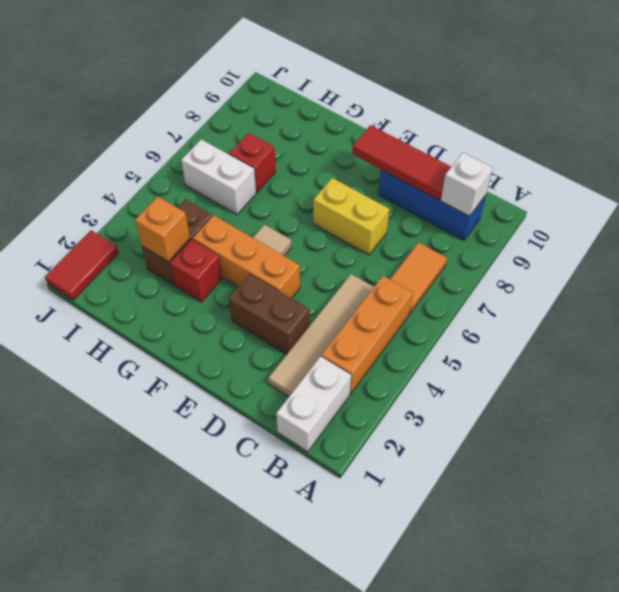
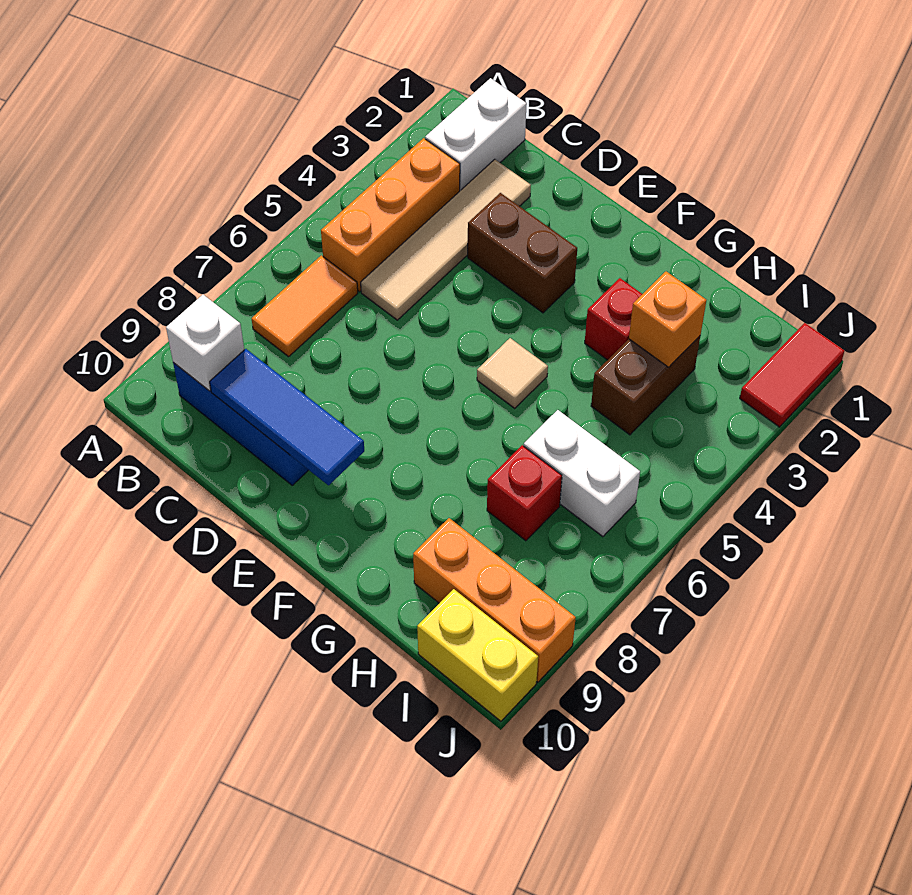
red tile C9:E9 level 2 -> blue tile C9:E9 level 2
yellow brick D7:E7 level 1 -> yellow brick I10:J10 level 1
orange brick E4:G4 level 1 -> orange brick H9:J9 level 1

